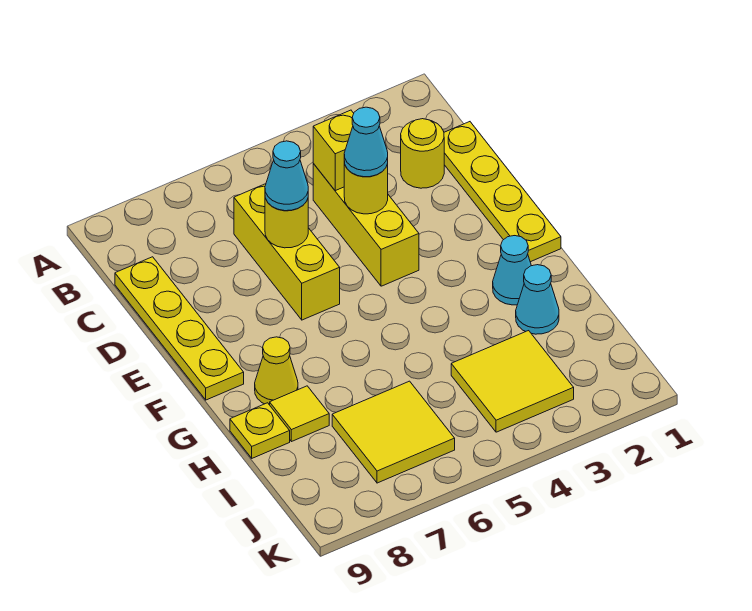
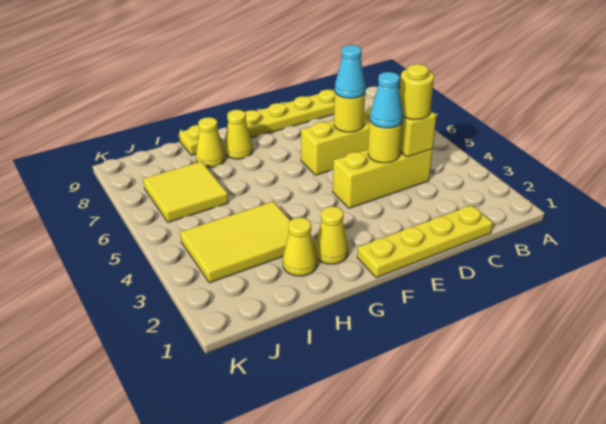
yellow round brick C2 level 1 -> yellow round brick C4 level 3
cyan cone G2 level 1 -> yellow cone G2 level 1
cyan cone H2 level 1 -> yellow cone H2 level 1
yellow tile H8 level 1 -> yellow cone H8 level 1
yellow tile I3:J4 level 1 -> yellow tile H3:J4 level 1

